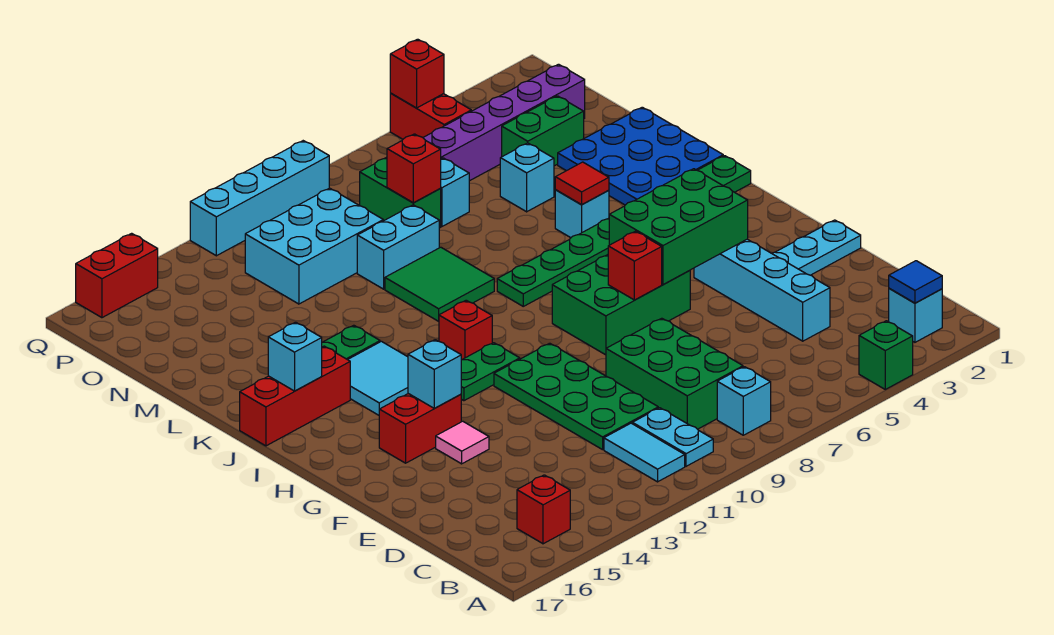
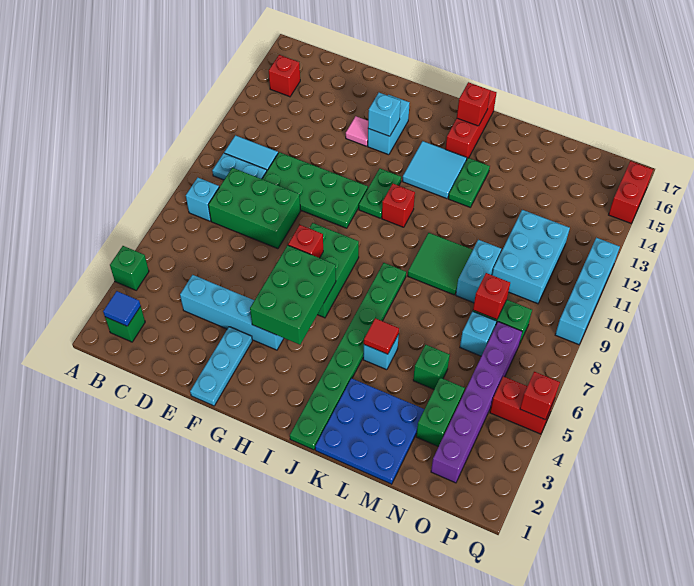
cyan brick B2 level 1 -> green brick B2 level 1
red brick G14:G15 level 1 -> cyan brick G14:G15 level 1
cyan brick J16 level 2 -> red brick J16 level 2
cyan brick M5 level 1 -> green brick M5 level 1

